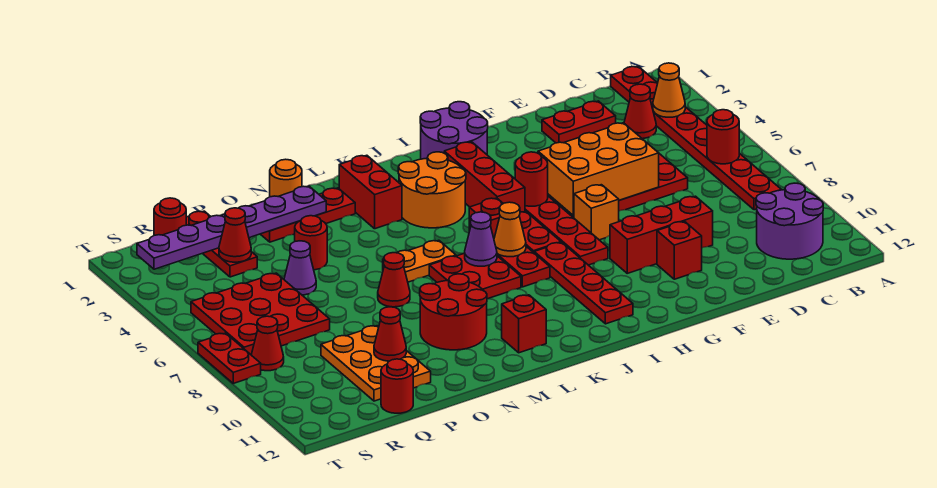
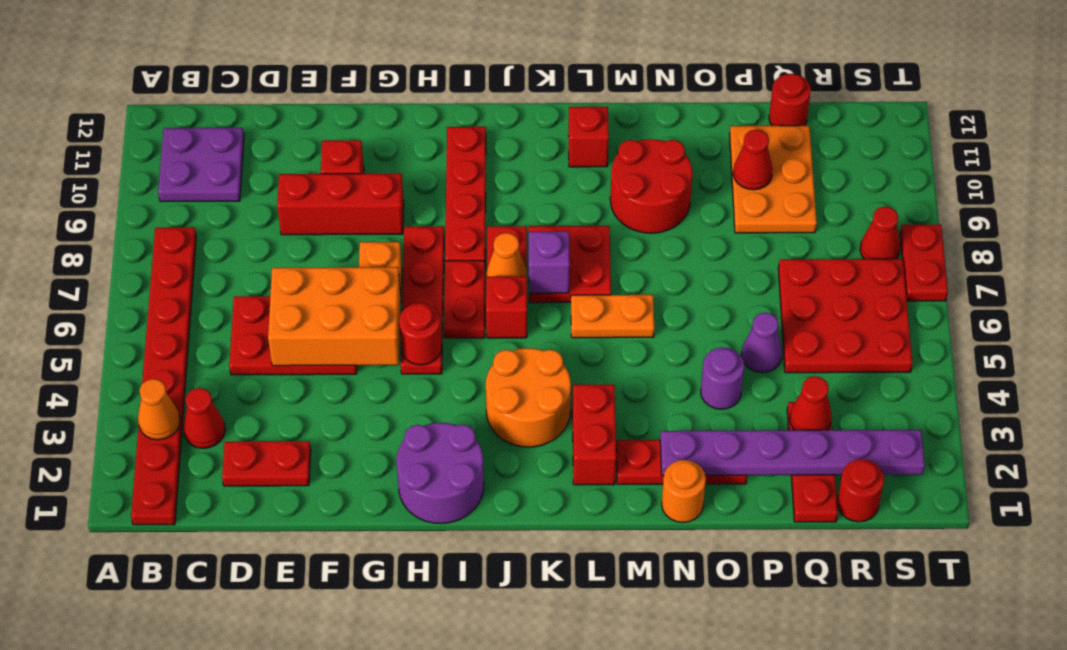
red round brick B6 level 2 -> none
purple round brick B10:C11 level 1 -> purple plate B10:C11 level 1
red brick I3:I5 level 1 -> none
purple cone K7 level 2 -> purple brick K7 level 2
red cone N7 level 1 -> none
red round brick O4 level 1 -> purple round brick O4 level 1

